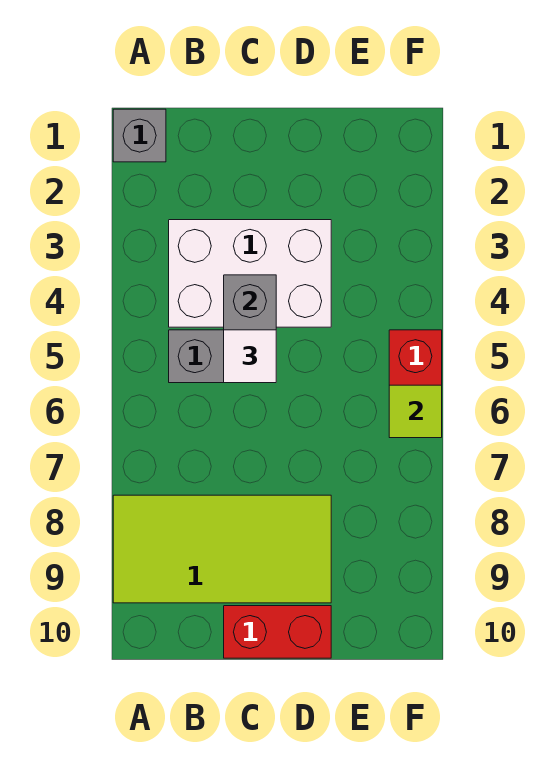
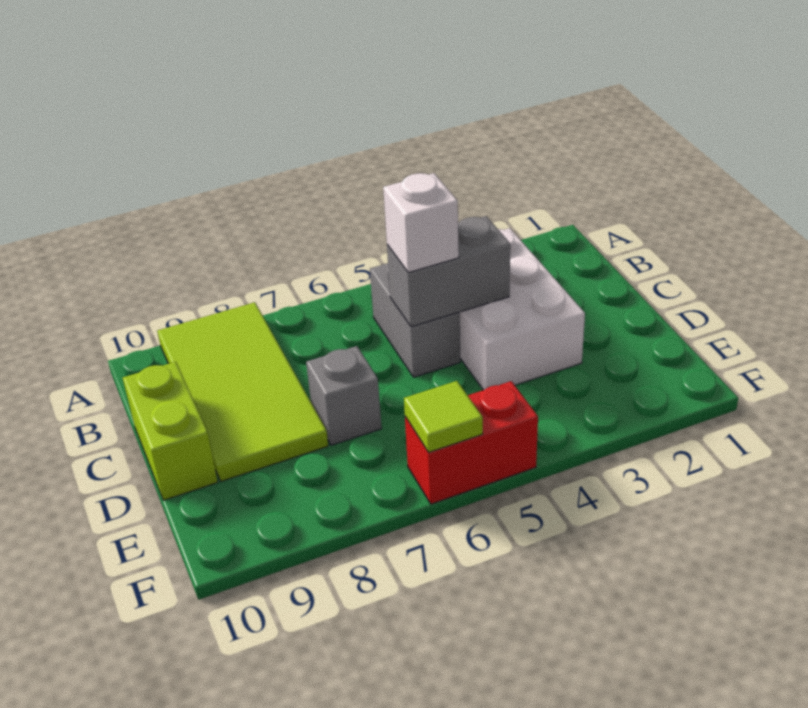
grey brick A1 level 1 -> grey brick D7 level 1
white tile C5 level 3 -> white brick C5 level 3
red brick C10:D10 level 1 -> lime brick C10:D10 level 1

